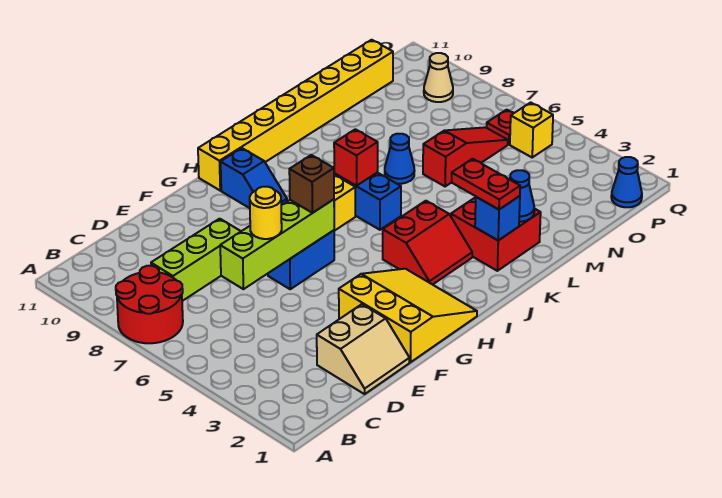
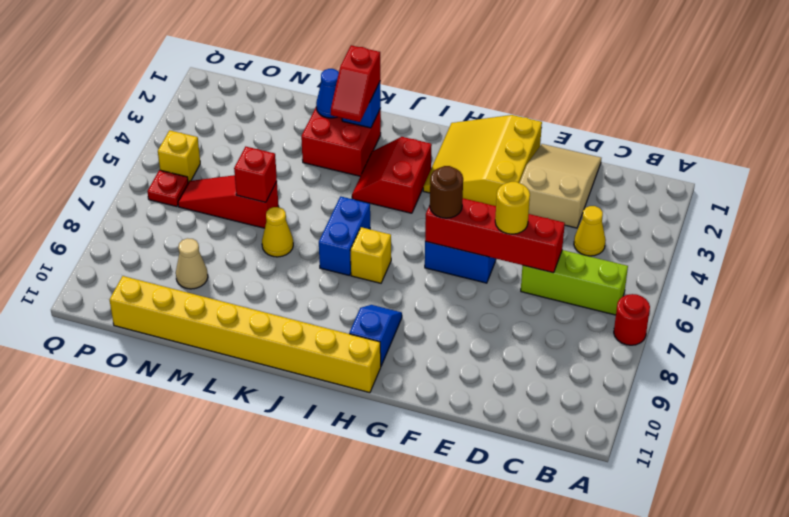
red round brick A7:B8 level 1 -> red round brick A7 level 1
none -> yellow cone C4 level 1
lime brick C8:E8 level 1 -> lime brick B6:D6 level 1
tan slope D1:E2 level 1 top 2 -> tan slope D1:E3 level 1 top 3
lime brick D6:G6 level 2 -> red brick D6:G6 level 2
brown brick G6 level 3 -> brown round brick G6 level 3
red slope I3:J4 level 1 top 4 -> red slope I3:J4 level 1 top I
red brick J7 level 2 -> red brick M6 level 2
red plate K2:K3 level 3 -> red slope K2:K3 level 3 top 2
blue cone L7 level 1 -> yellow cone L7 level 1
blue cone P1 level 1 -> none
tan cone P9 level 1 -> tan cone N9 level 1

